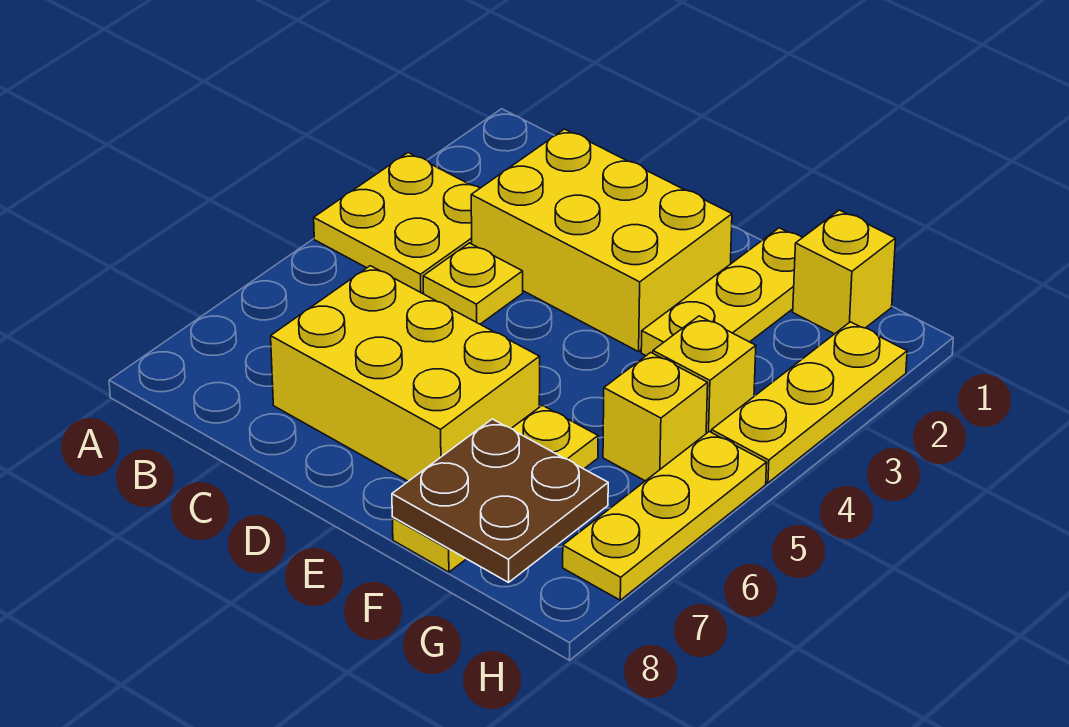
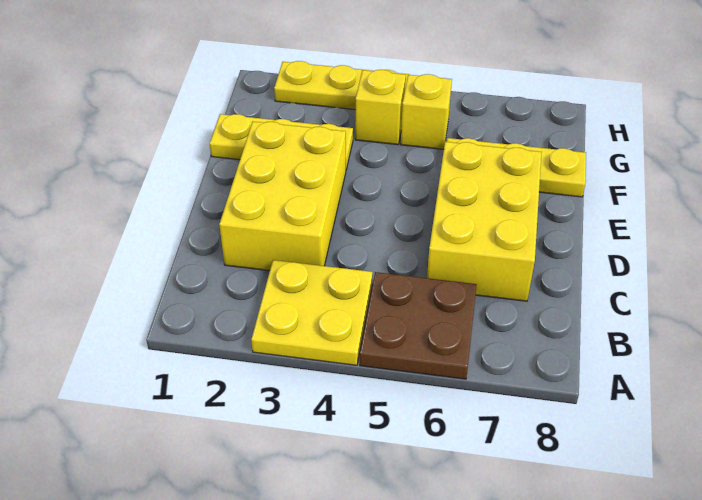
yellow plate C4 level 1 -> none
brown plate F7:G8 level 2 -> brown plate A5:B6 level 1
yellow brick G1 level 1 -> none
yellow plate H5:H7 level 1 -> none

